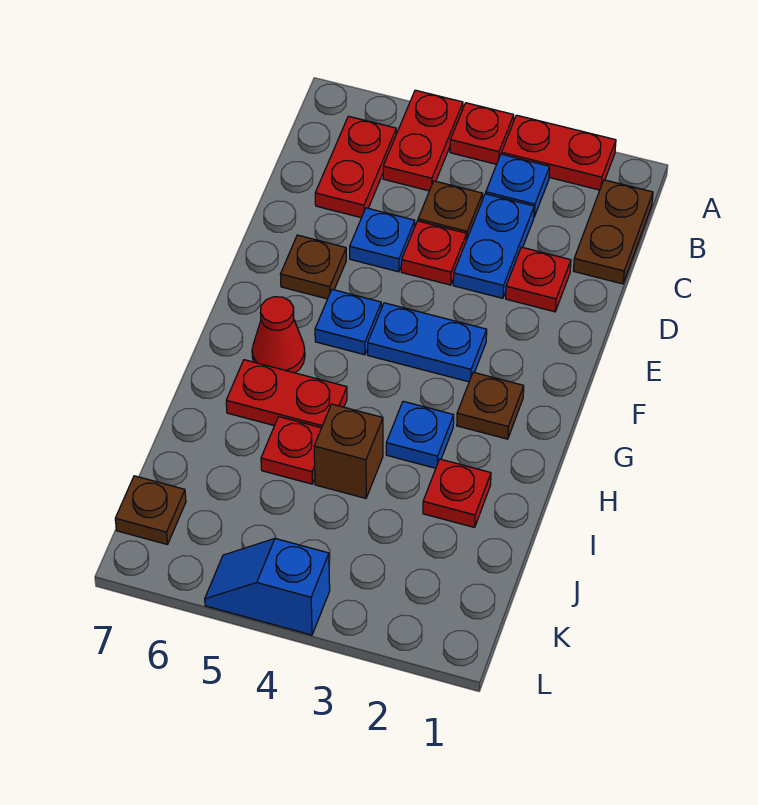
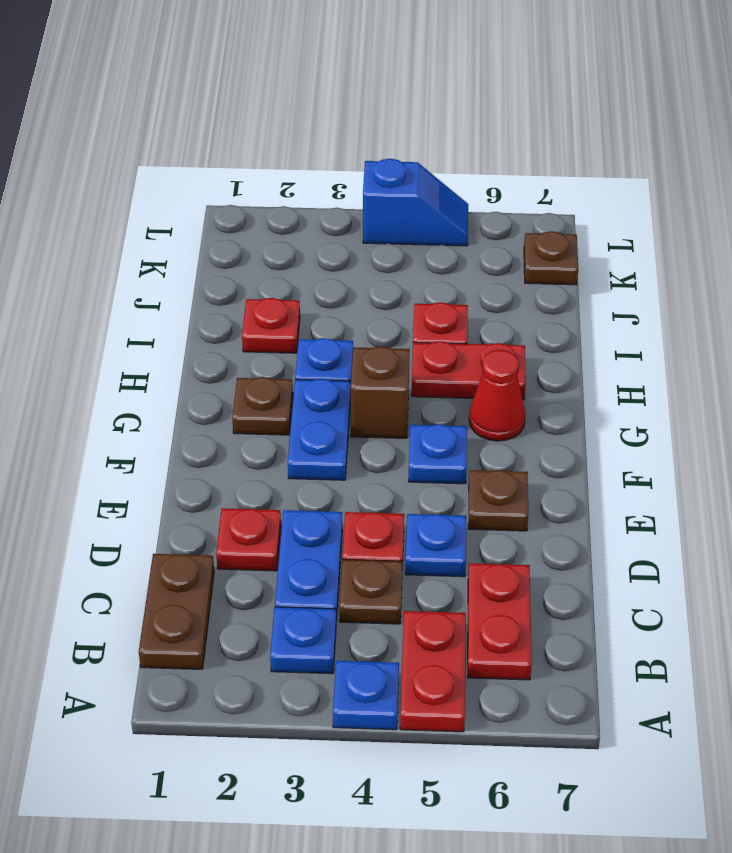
red plate A2:A3 level 1 -> none
red plate A4 level 1 -> blue plate A4 level 1
blue plate F3:F4 level 1 -> blue plate F3:G3 level 1
brown brick I4 level 1 -> brown brick G4 level 1

